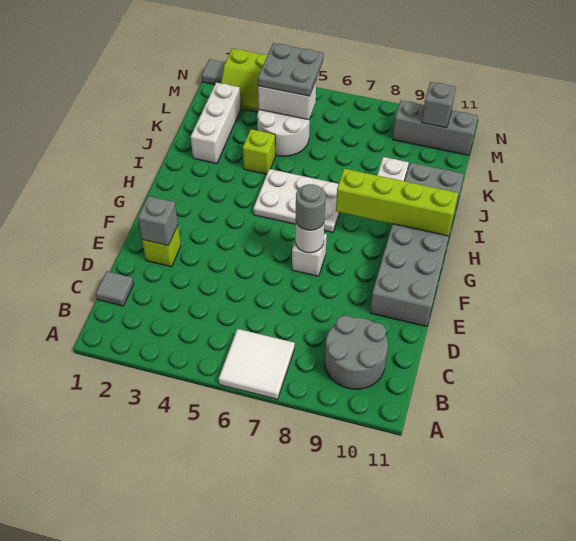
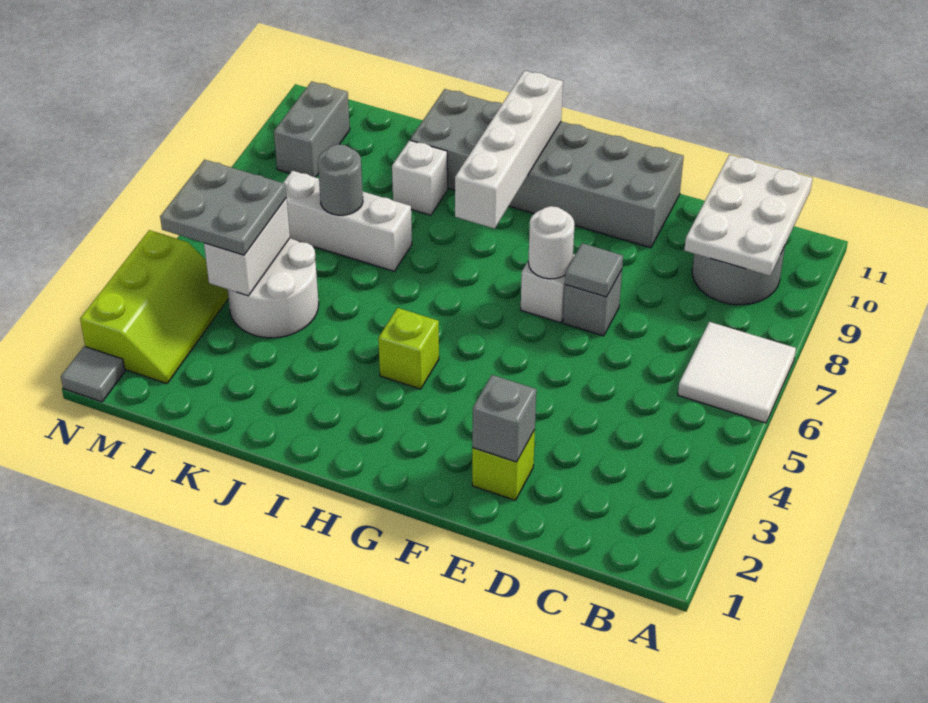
grey tile C1 level 1 -> grey tile E7 level 2
grey round brick F7 level 3 -> grey round brick K7 level 2
white plate H5:I7 level 1 -> white plate B9:C11 level 2
lime brick H8:H11 level 2 -> white brick H8:H11 level 2
white brick J2:L2 level 1 -> white brick J7:L7 level 1
lime brick J4 level 1 -> lime brick H4 level 1
grey brick M9:M11 level 1 -> grey brick M9:M10 level 1
grey brick M10 level 2 -> grey brick E7 level 1

